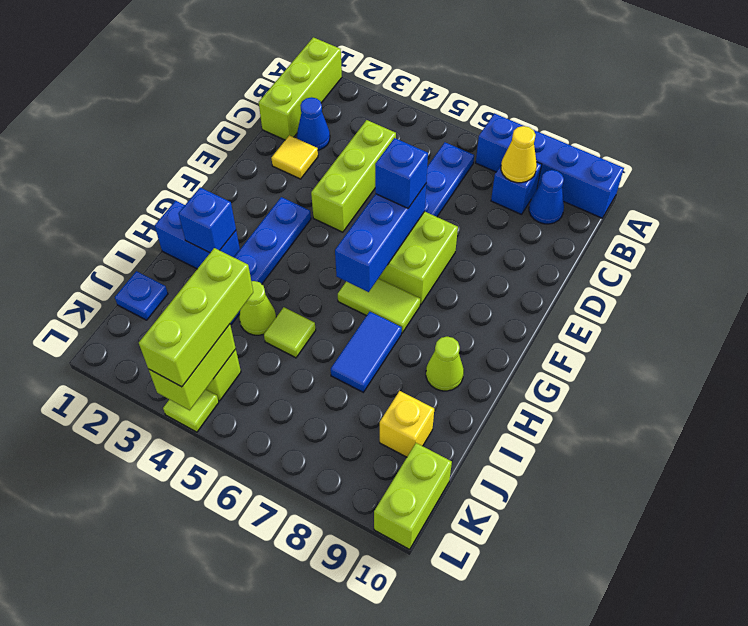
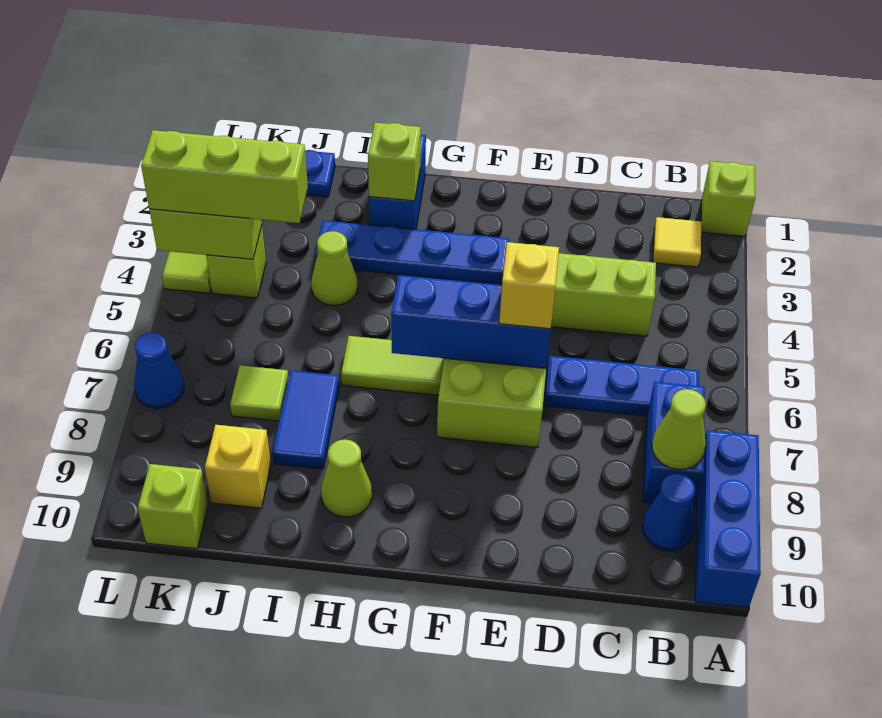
lime brick A1:C1 level 1 -> lime brick A1 level 1
blue brick A7:A10 level 1 -> blue brick A8:A10 level 1
blue brick B8 level 1 -> blue brick B7:B8 level 1
yellow cone B8 level 2 -> lime cone B8 level 2
blue cone C2 level 1 -> blue cone L7 level 1
yellow tile D2 level 1 -> yellow tile B2 level 1
blue brick E6 level 3 -> yellow brick E6 level 3
lime tile G6:G7 level 1 -> lime tile G6:H6 level 1
blue brick H2 level 2 -> lime brick H2 level 2
blue tile H7:I7 level 1 -> blue tile I7:I8 level 1
lime tile I5 level 1 -> lime tile J7 level 1
lime brick K10:L10 level 1 -> lime brick K10 level 1

